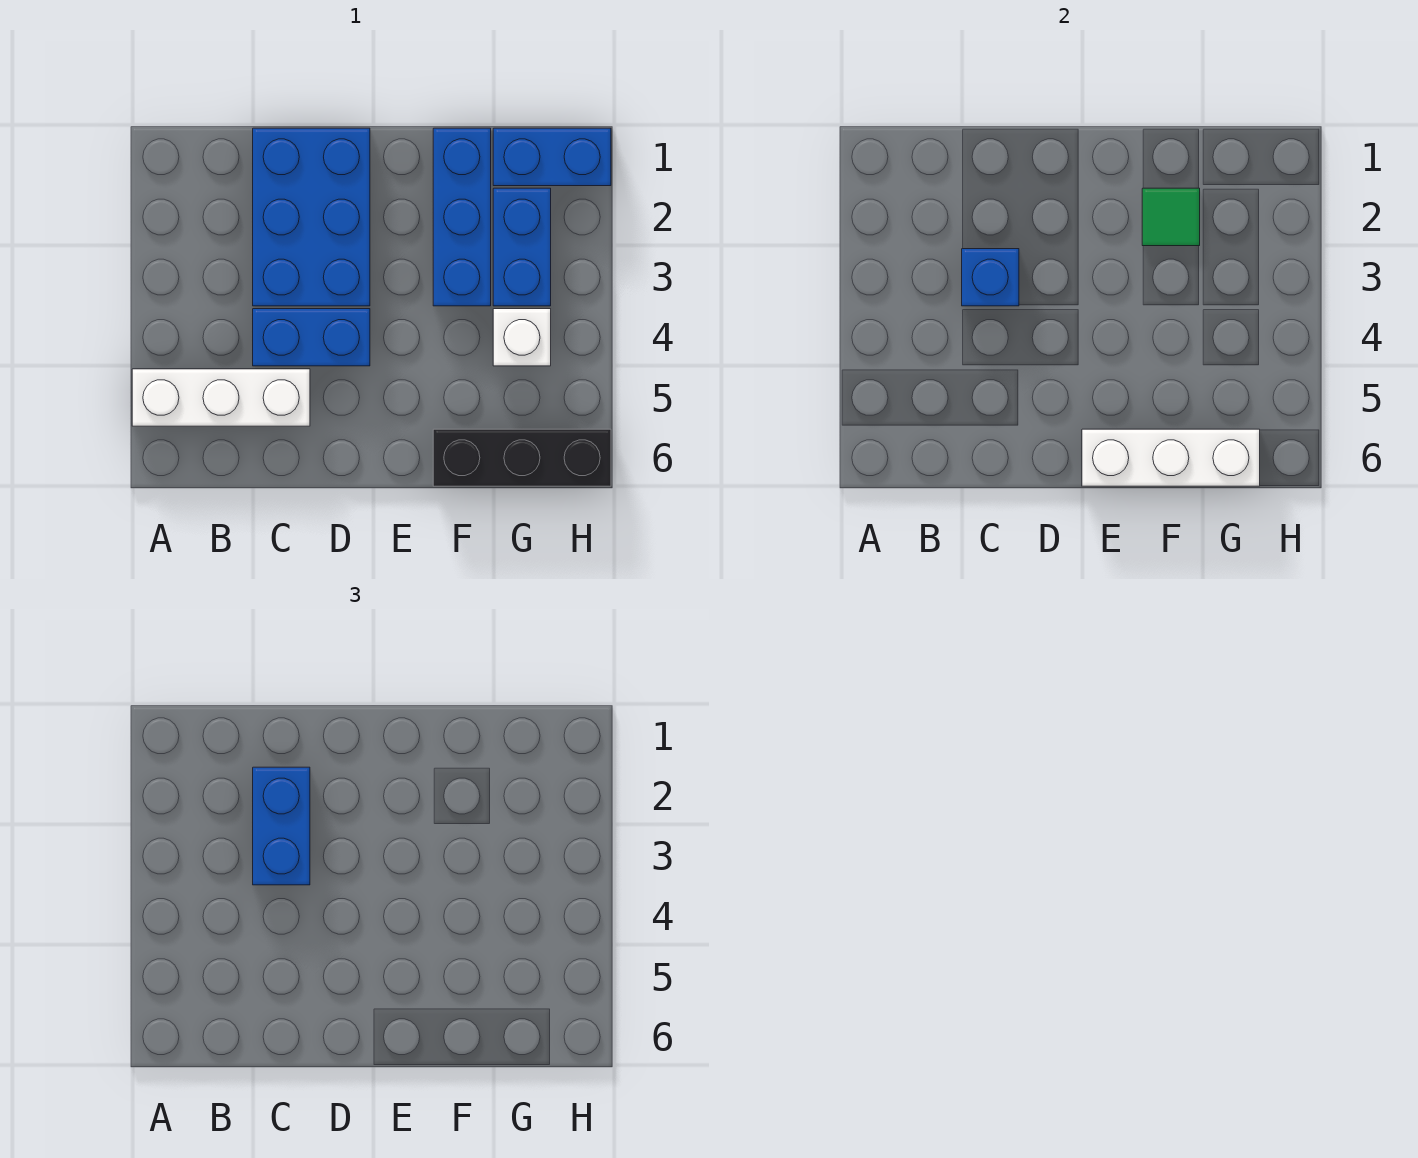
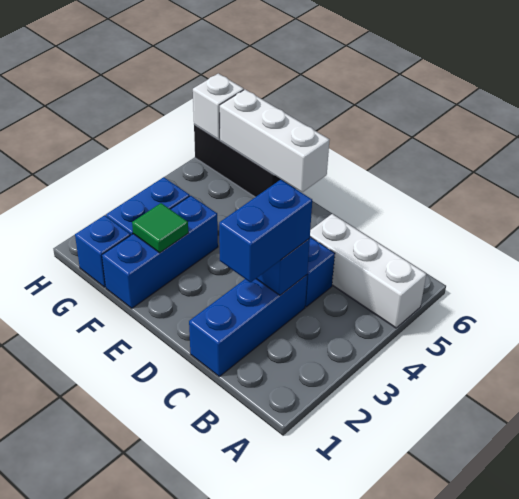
blue brick C1:D3 level 1 -> blue brick C1:C3 level 1
blue brick G1:H1 level 1 -> blue brick G1 level 1
white brick G4 level 1 -> white brick H6 level 2

